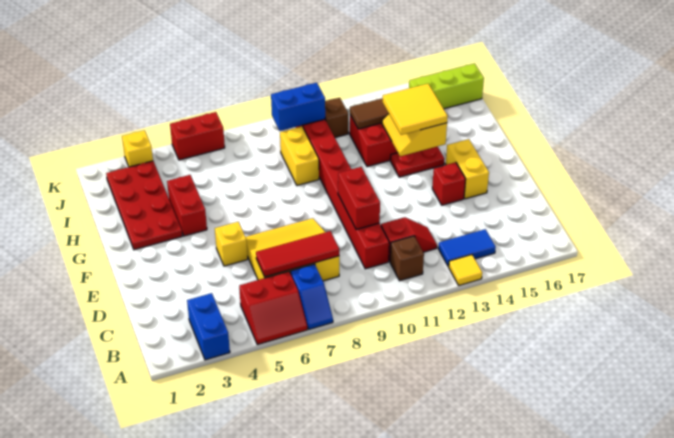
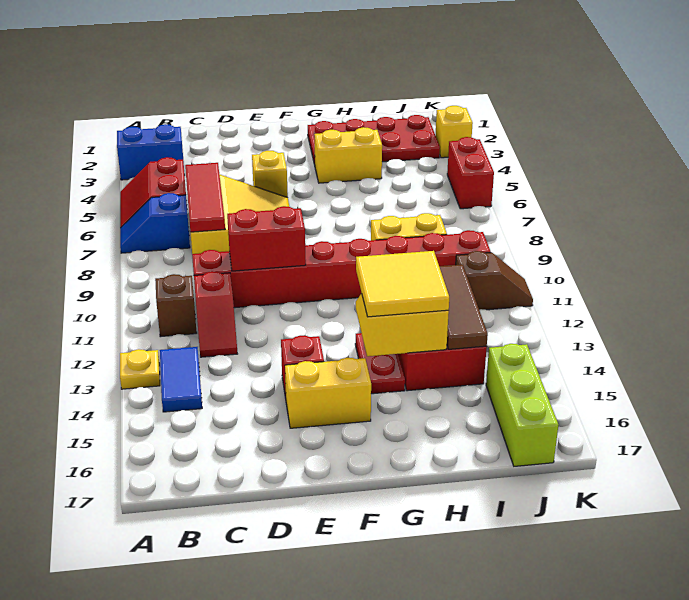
yellow tile A13 level 1 -> yellow plate A13 level 1
red brick G4:H4 level 1 -> yellow brick G4:H4 level 1
blue brick J9:J10 level 2 -> none

